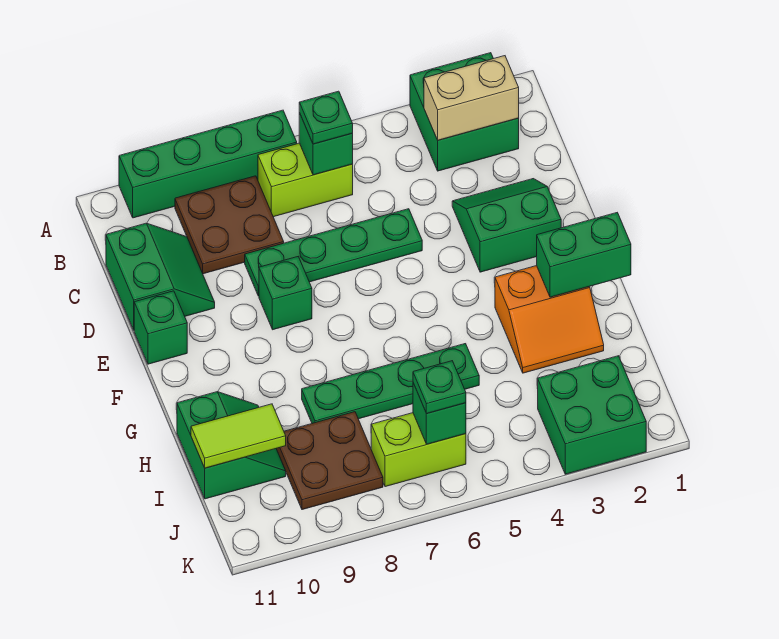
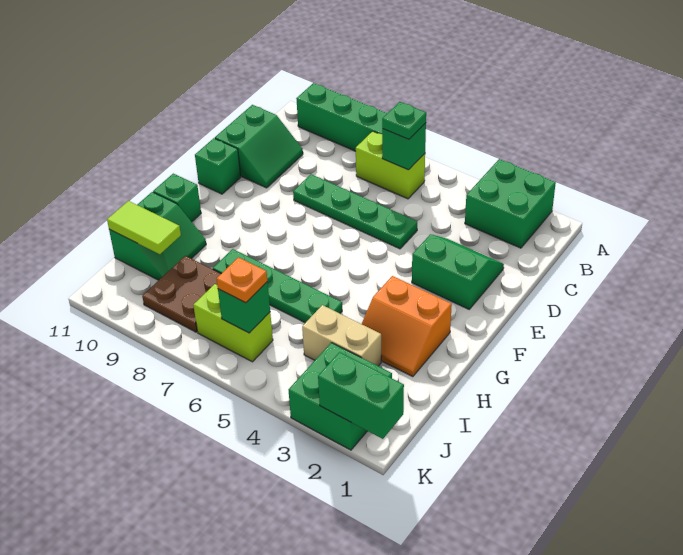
tan brick B2:B3 level 2 -> tan brick I3:I4 level 1
brown plate B8:C9 level 1 -> none
green brick E8 level 1 -> green brick G11 level 1
green brick G1:G2 level 2 -> green brick K1:K2 level 2
green plate J6 level 3 -> orange plate J6 level 3

